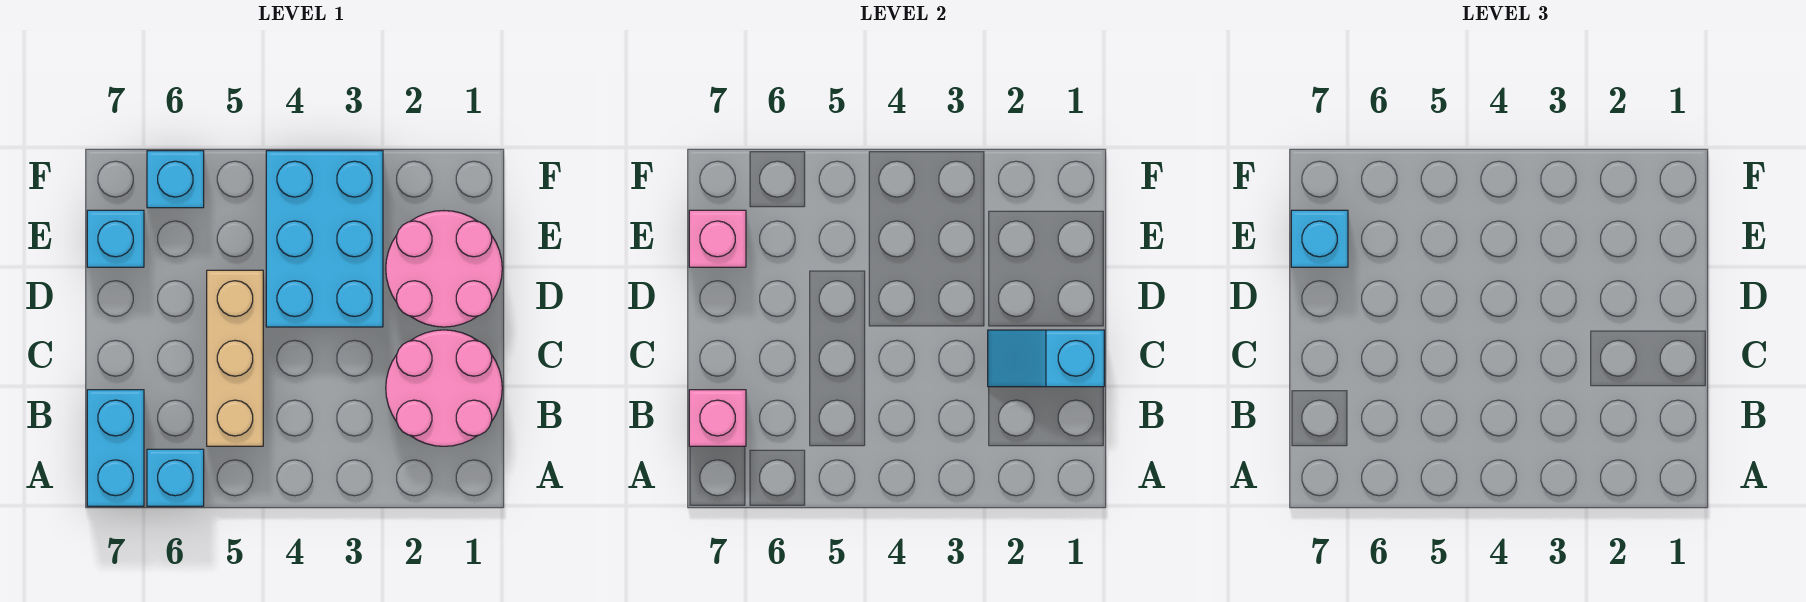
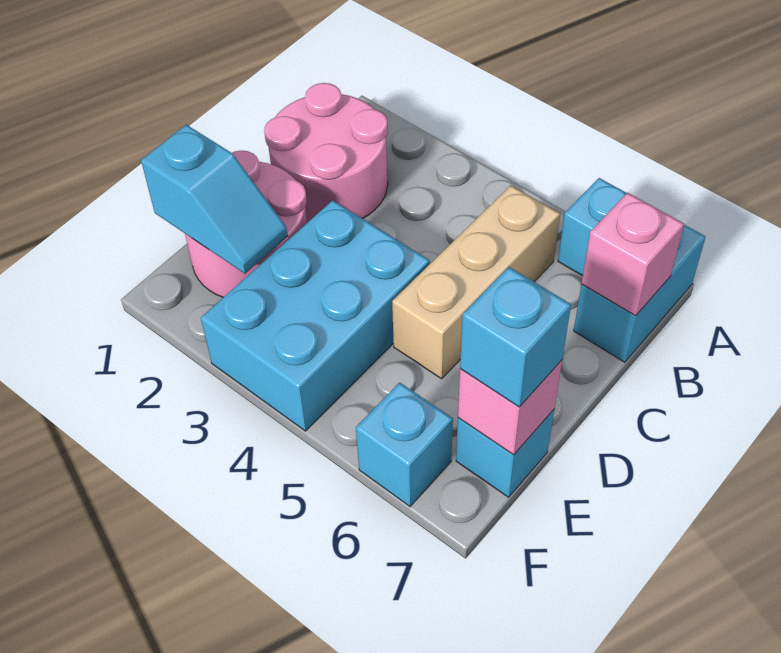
cyan slope C1:C2 level 2 top 1 -> cyan slope E1:E2 level 2 top 1

